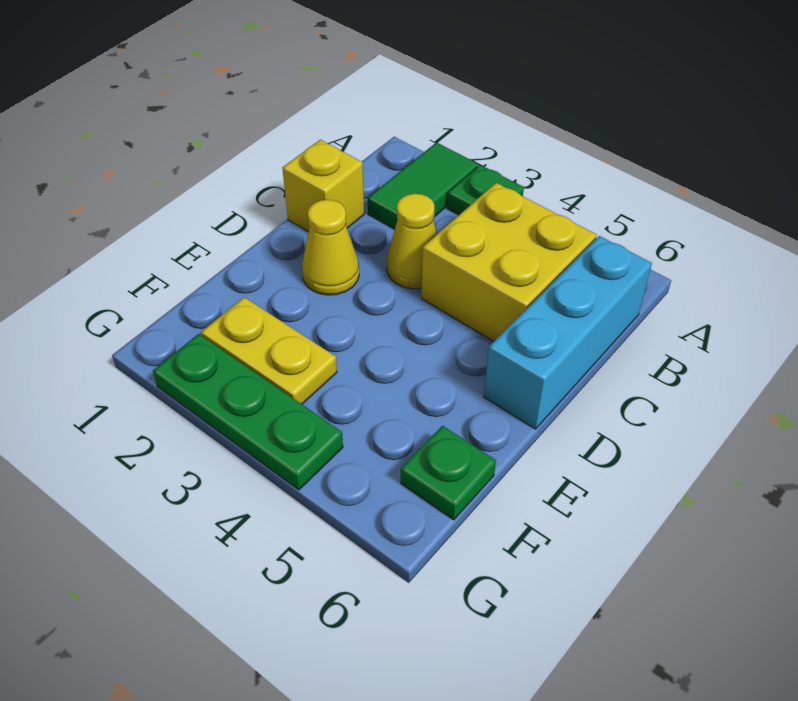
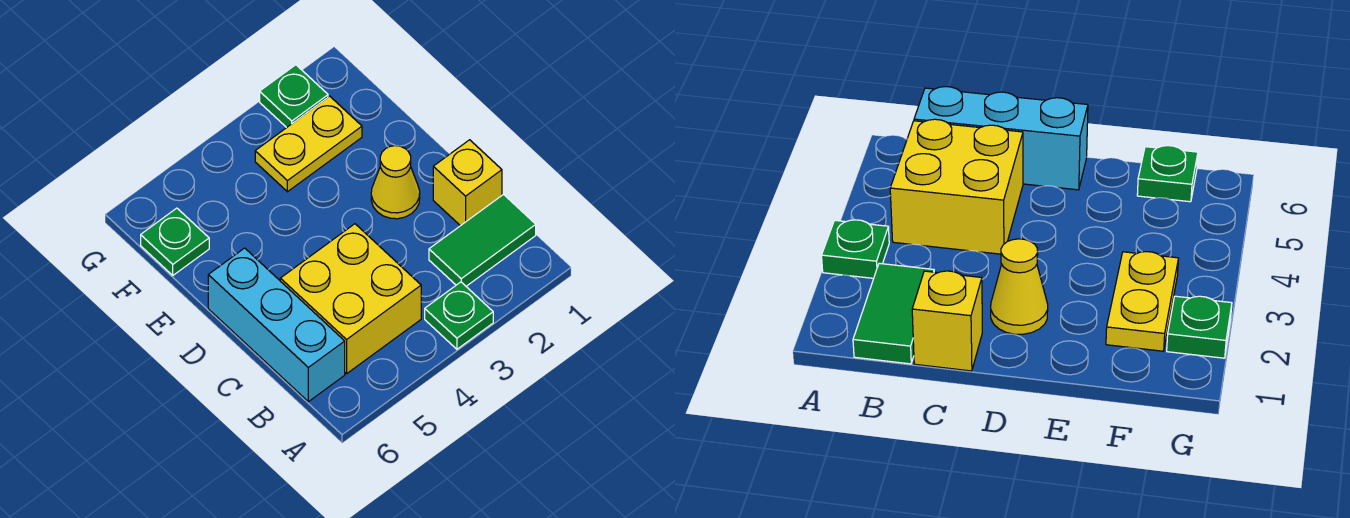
green tile A2:B2 level 1 -> green tile B1:B2 level 1
yellow cone C3 level 1 -> none
green plate G2:G4 level 1 -> green plate G2 level 1

